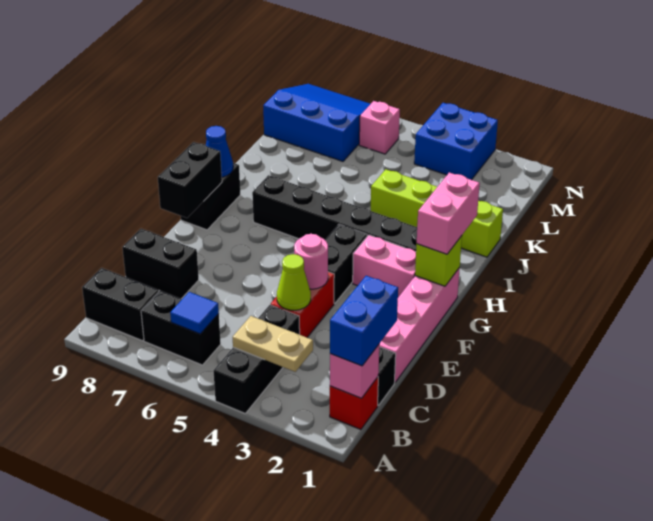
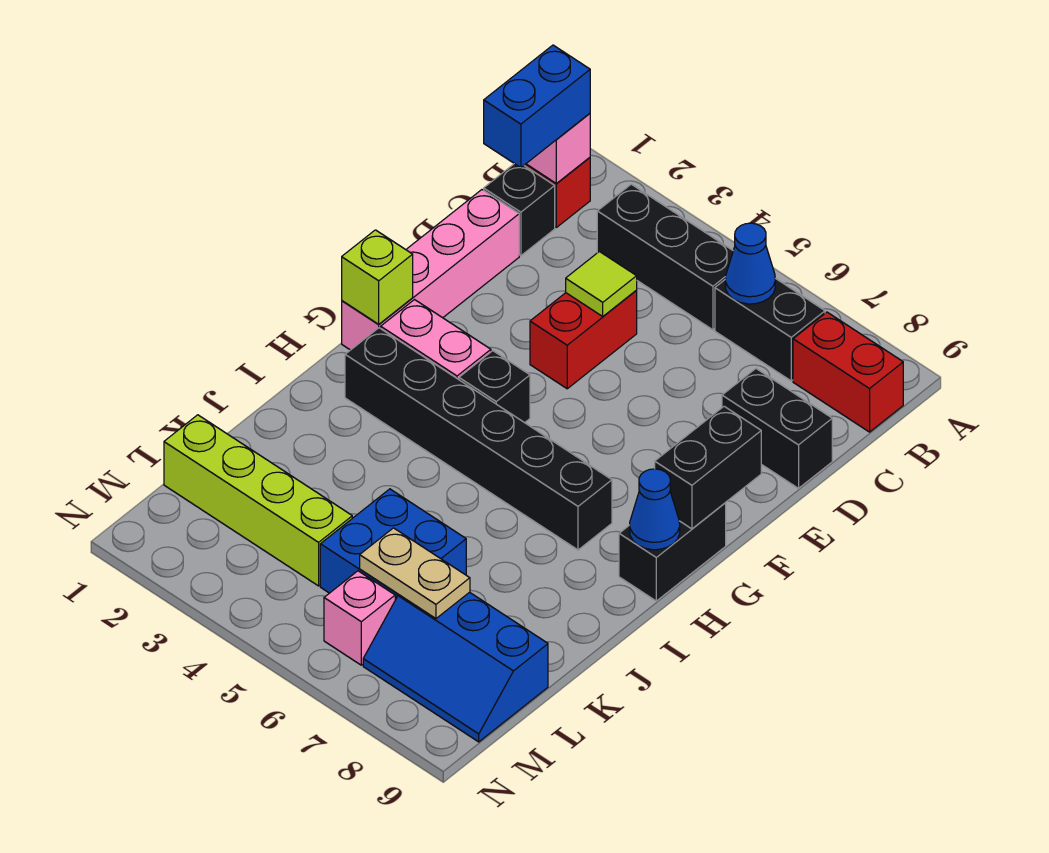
black brick A4:C4 level 1 -> black brick B3:B5 level 1
tan plate B3:B4 level 2 -> tan plate L6:L7 level 2
blue tile B6 level 2 -> blue cone B6 level 2
black brick B8:B9 level 1 -> red brick B8:B9 level 1
lime cone D4 level 2 -> lime tile D4 level 2
pink round brick E4 level 2 -> none
black brick F4:G4 level 1 -> black brick G4 level 1
pink brick G1:H1 level 3 -> none
lime brick J1:J4 level 1 -> lime brick L1:L4 level 1
blue slope L7:N9 level 1 top L -> blue slope L7:M9 level 1 top L
blue brick M3:N4 level 1 -> blue brick K5:L6 level 1

